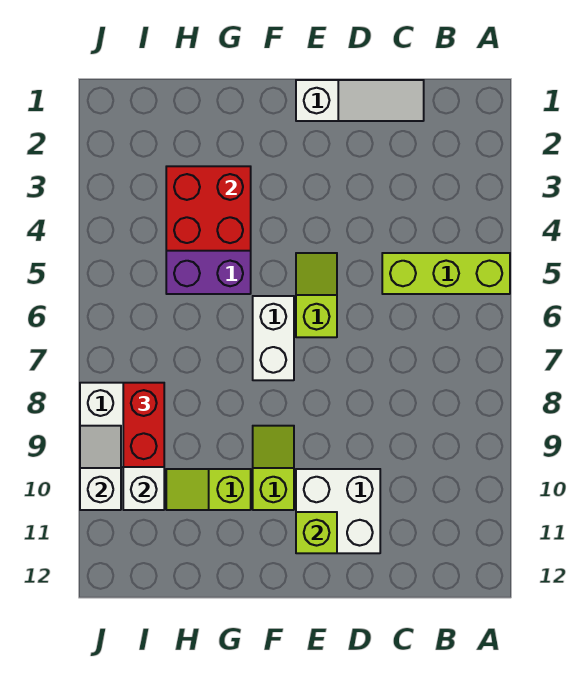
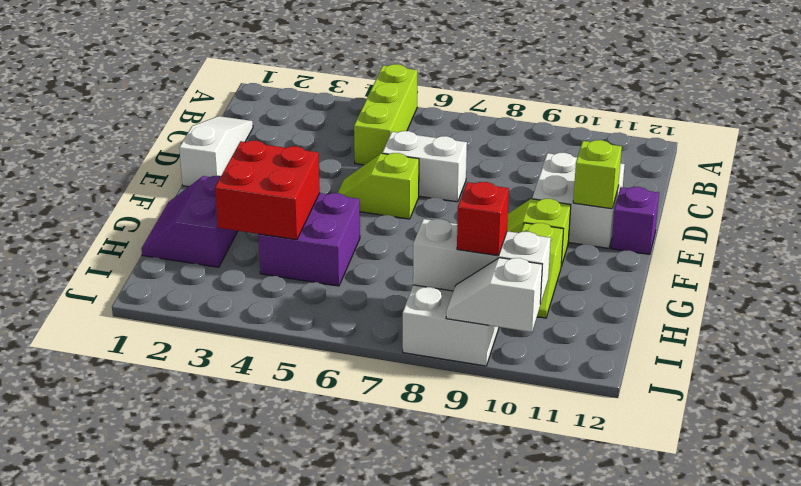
none -> purple brick E12 level 1
white brick F6:F7 level 1 -> white brick D6:D7 level 1
none -> purple slope G1:H2 level 1 top 2
red brick I8:I9 level 3 -> red brick I9 level 3

